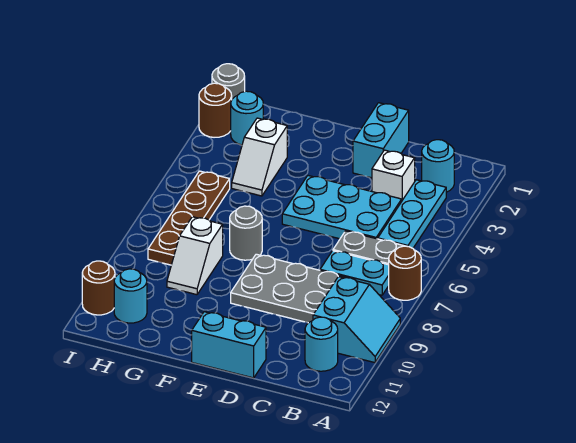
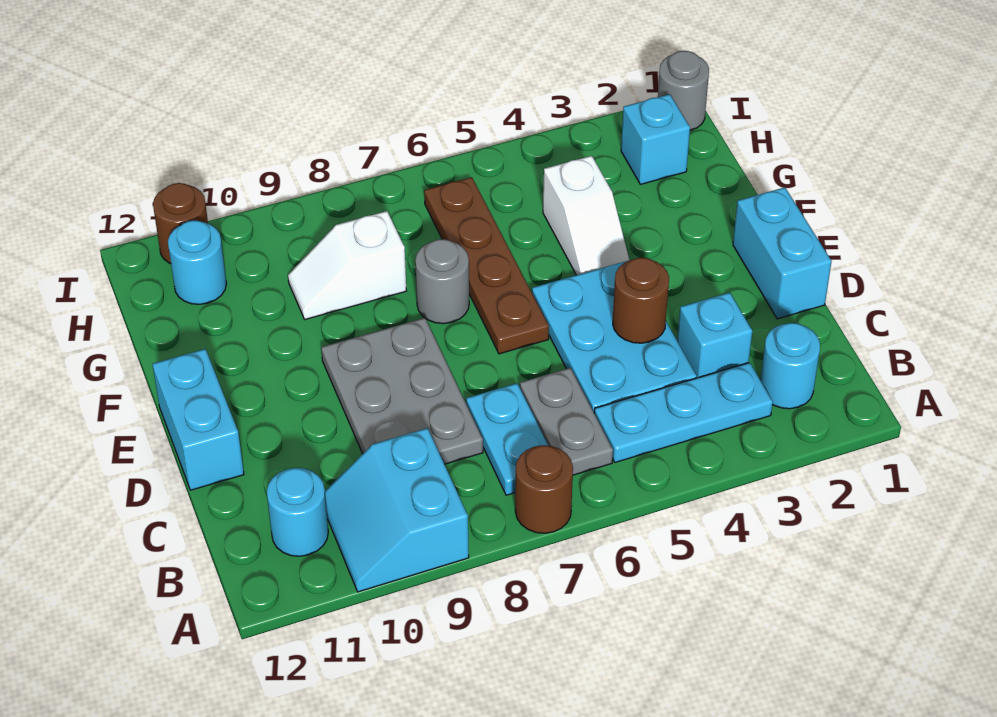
cyan slope A9:B10 level 1 top B -> cyan slope A9:B10 level 1 top 9
white brick C3 level 1 -> cyan brick C3 level 1
cyan brick D1:D2 level 1 -> cyan brick D1:E1 level 1
white slope G3:G4 level 1 top 3 -> white slope F4:G4 level 1 top G
cyan round brick H2 level 1 -> cyan brick H2 level 1
brown plate H5:H8 level 1 -> brown plate E6:H6 level 1
brown round brick I2 level 1 -> brown round brick D4 level 2

